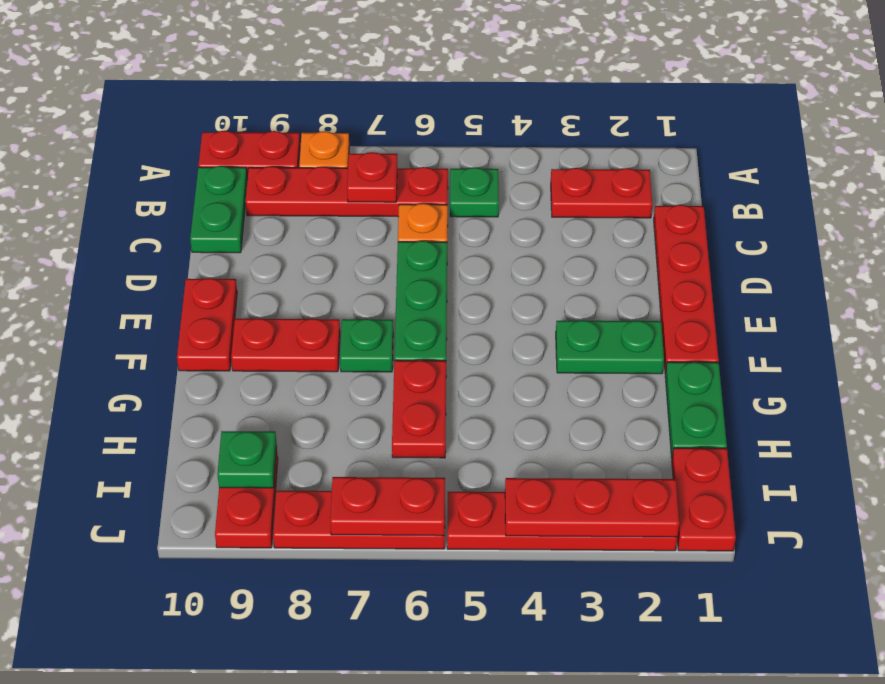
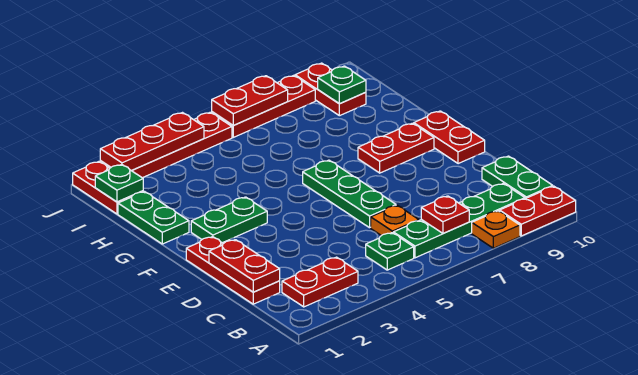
red plate B6:B9 level 1 -> green plate B6:B9 level 1
red plate C1:F1 level 1 -> red plate C1:E1 level 1
green plate F7 level 1 -> green plate I1 level 2
red plate G6:H6 level 1 -> red plate C1:D1 level 2

